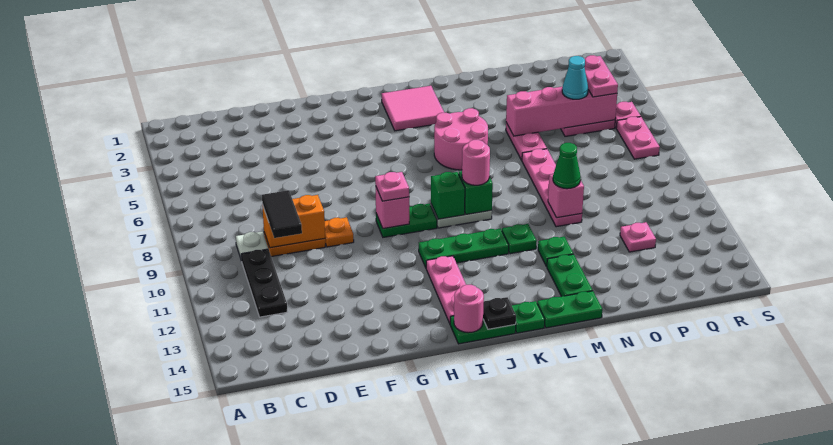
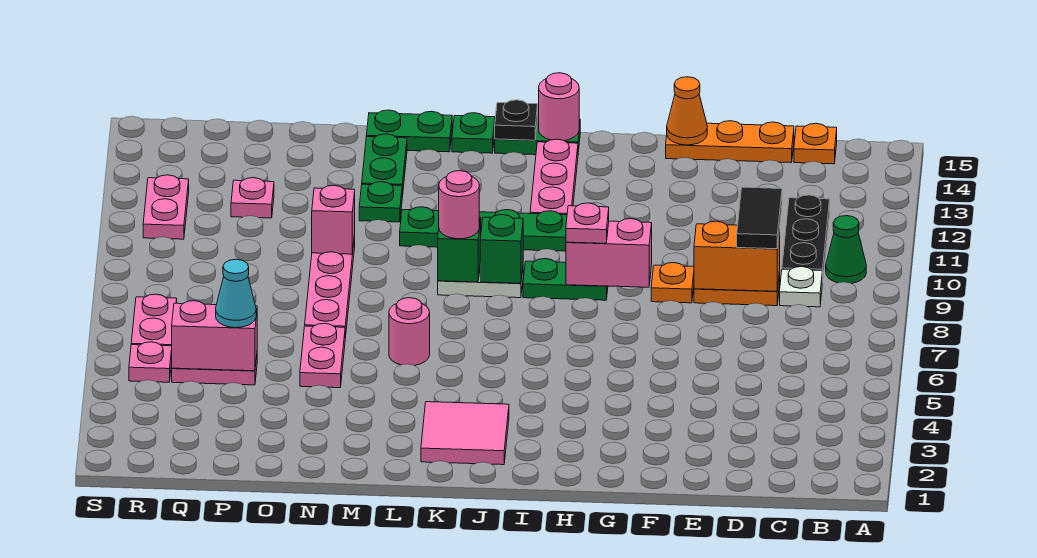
none -> orange plate C15 level 1
none -> orange plate D15:F15 level 1
none -> orange cone F15 level 2
pink brick H9 level 2 -> pink brick G9:H9 level 2
pink round brick K5:L6 level 1 -> pink round brick L6 level 1
pink brick N5:Q5 level 2 -> pink brick P5:Q5 level 2
green cone N10 level 3 -> green cone B10 level 1
pink plate Q4:Q5 level 3 -> pink plate R11:R12 level 1

